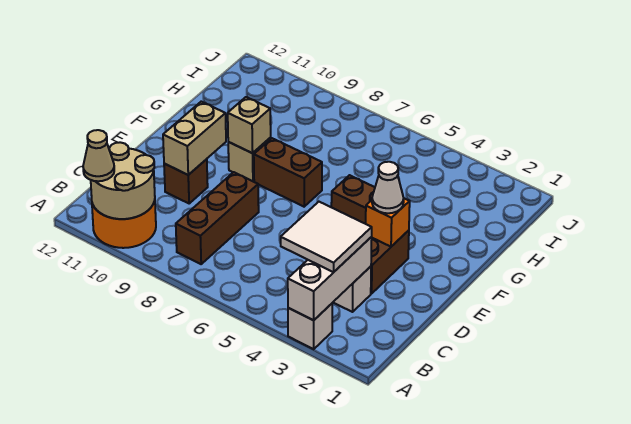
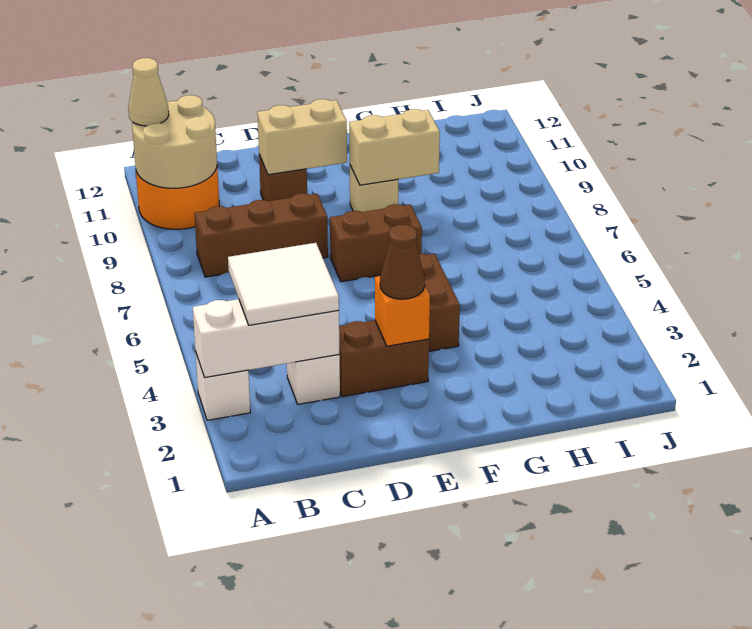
white cone E3 level 3 -> brown cone E3 level 3
brown brick F7:F8 level 1 -> brown brick E7:F7 level 1
tan brick F9 level 2 -> tan brick F9:G9 level 2

